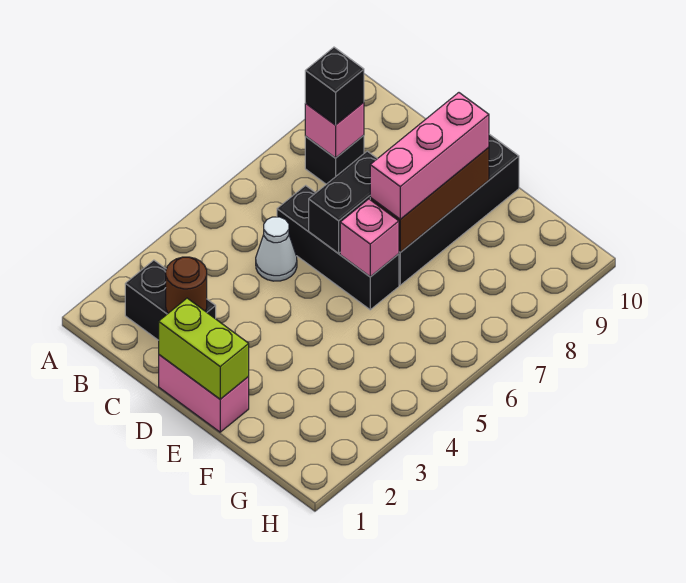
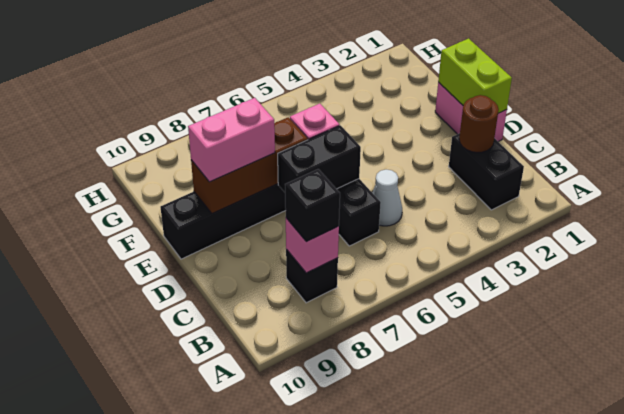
pink brick E7:E9 level 3 -> pink brick E8:E9 level 3

